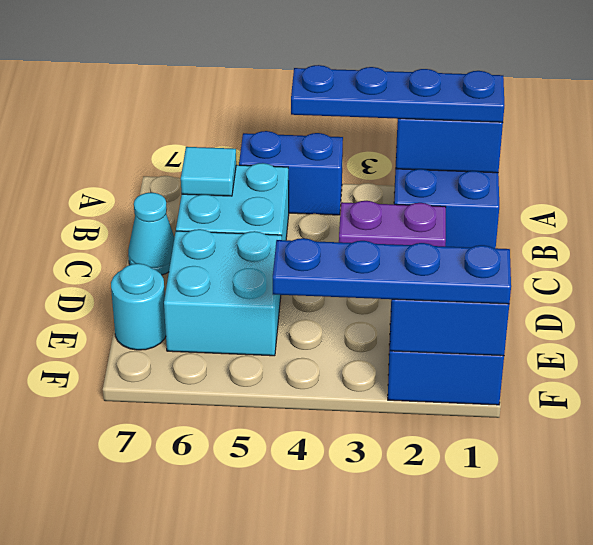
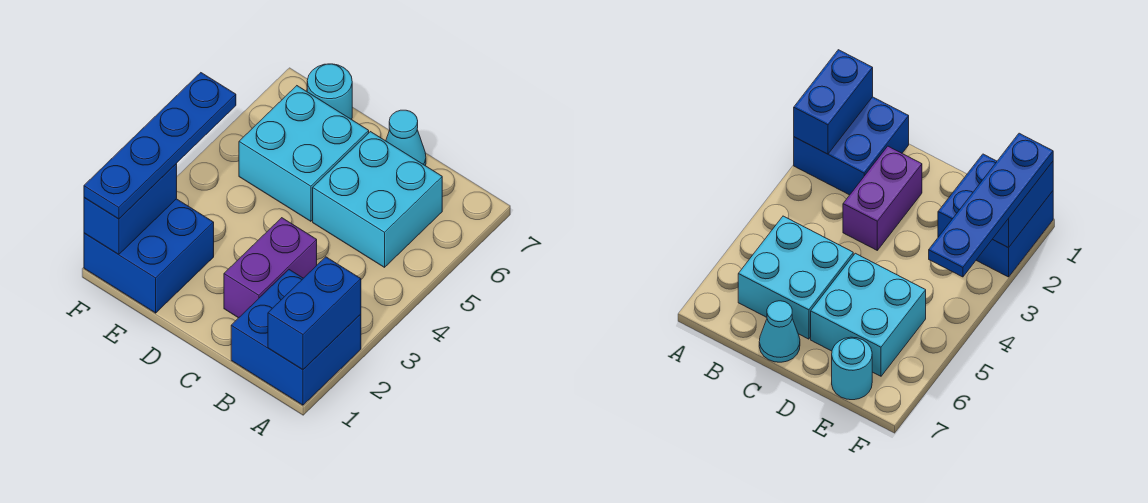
blue plate A1:A4 level 3 -> none
blue brick A4:A5 level 1 -> none
cyan tile B6 level 2 -> none

